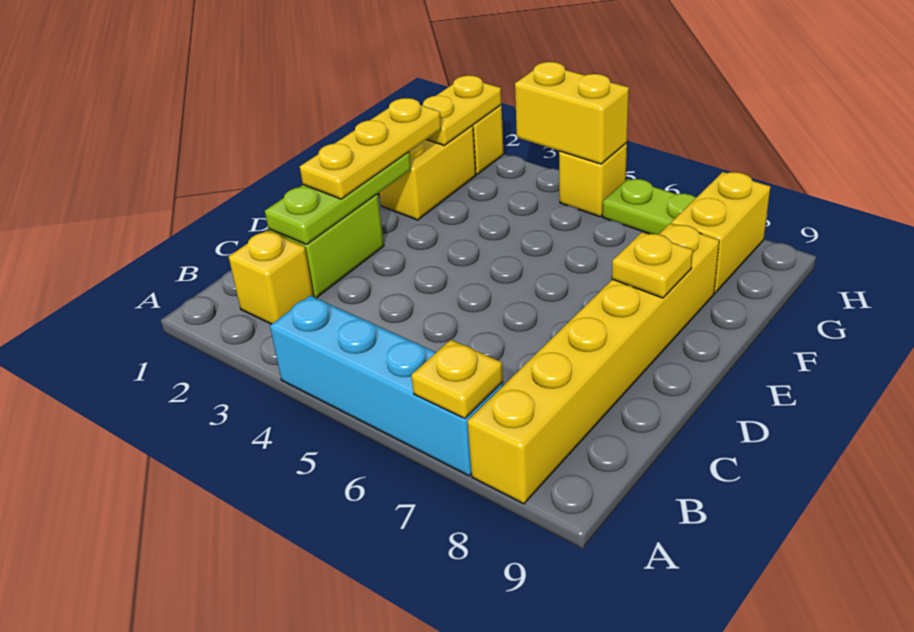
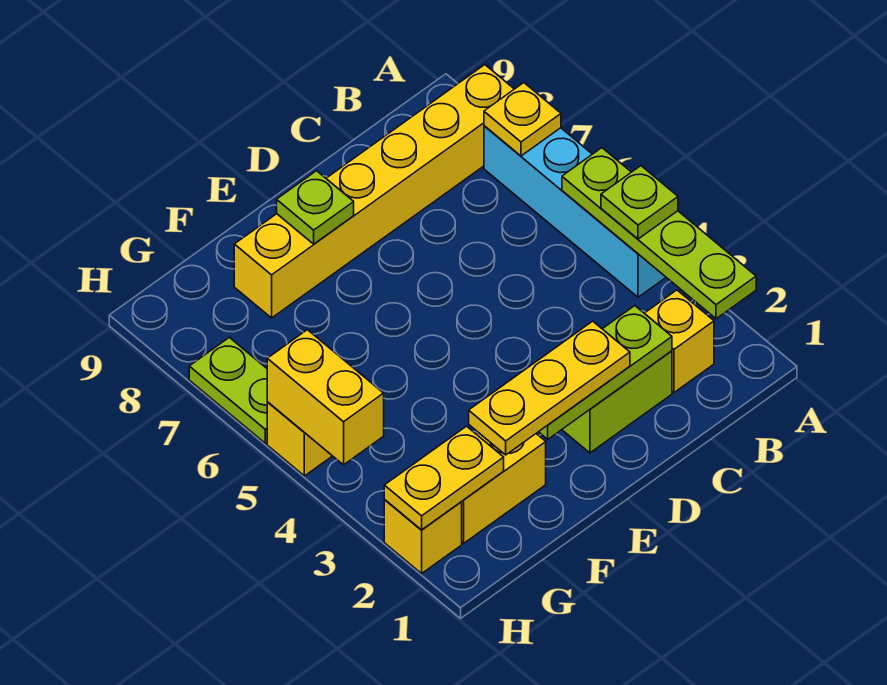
none -> lime plate A2:A5 level 2
none -> lime plate A4 level 3
yellow plate E8 level 2 -> lime plate E8 level 2
yellow brick G8:H8 level 1 -> none

